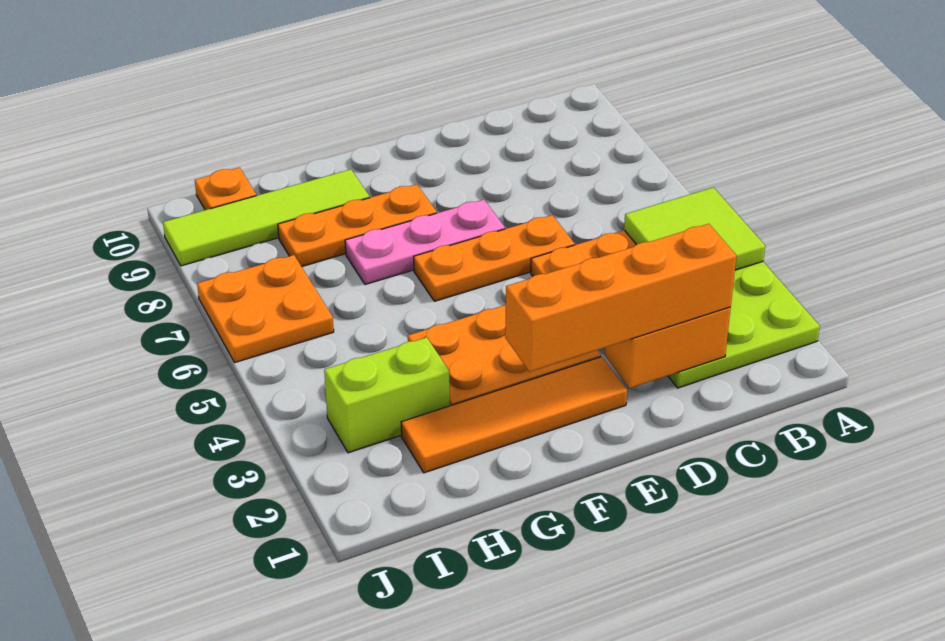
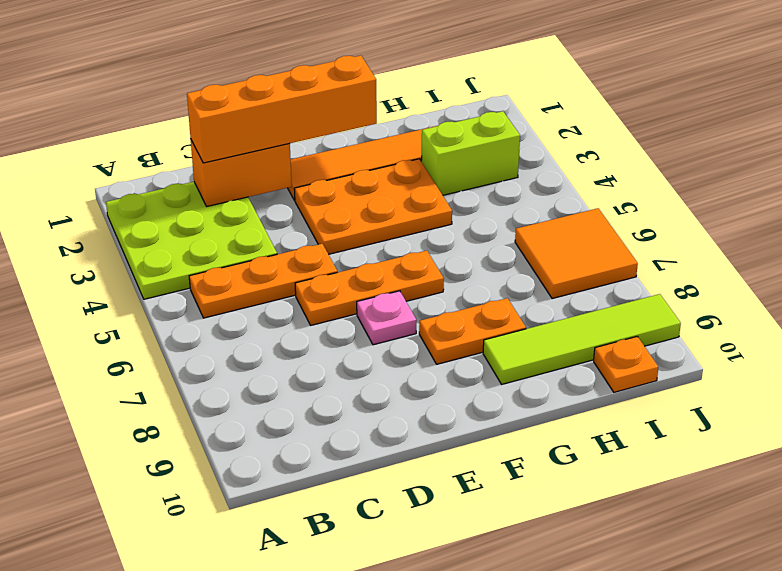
lime tile A4:B5 level 2 -> none
pink plate E7:G7 level 1 -> pink plate E7 level 1
orange plate F8:H8 level 1 -> orange plate F8:G8 level 1
orange plate I6:J7 level 1 -> orange tile I6:J7 level 1

